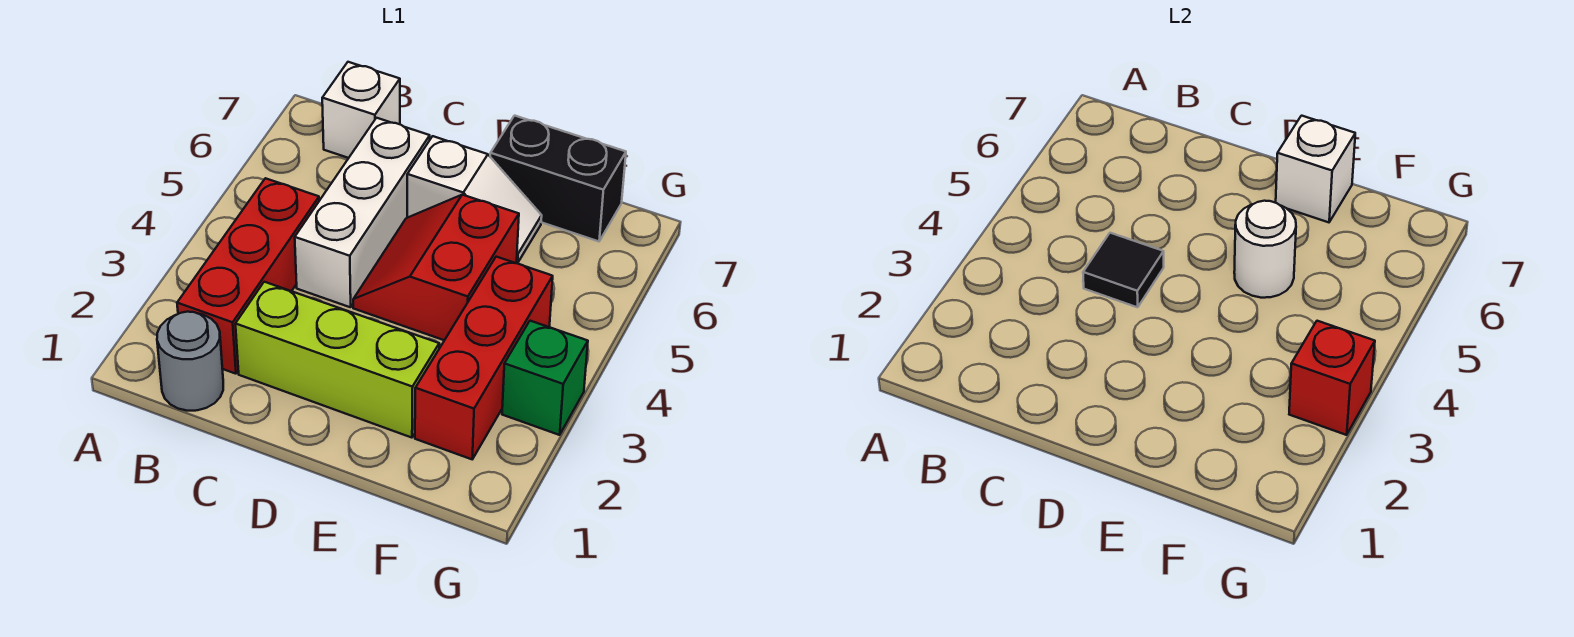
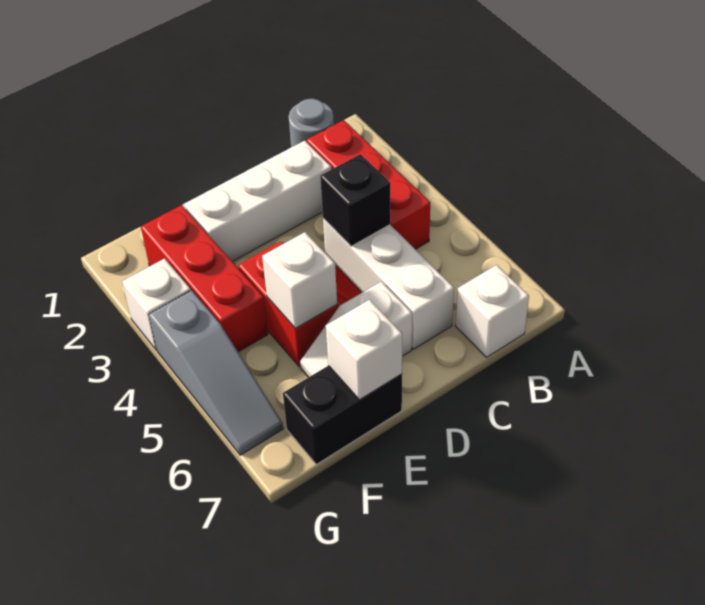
lime brick C2:E2 level 1 -> white brick C2:E2 level 1
black tile C4 level 2 -> black brick C4 level 2
white round brick E5 level 2 -> white brick E5 level 2
green brick G3 level 1 -> white brick G3 level 1
red brick G3 level 2 -> none
none -> grey slope G4:G6 level 1 top 4

